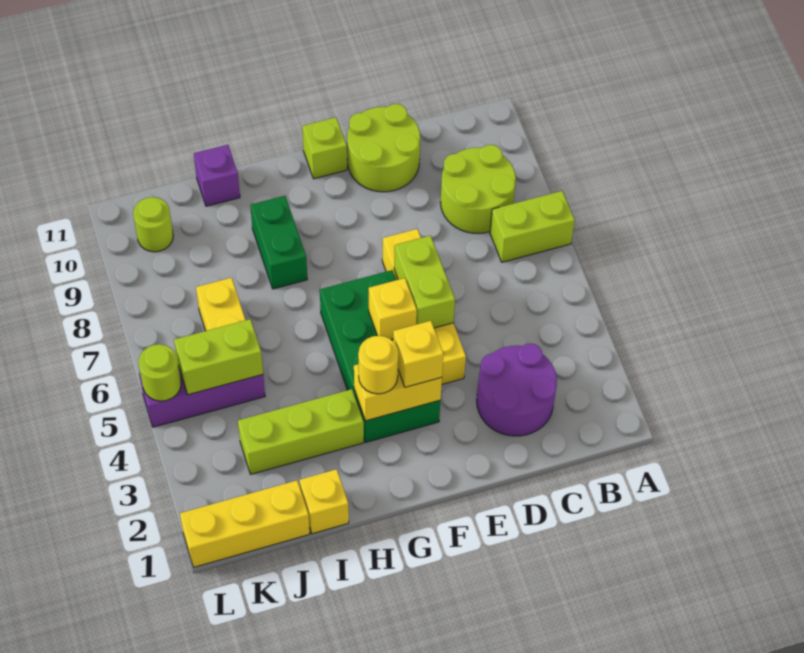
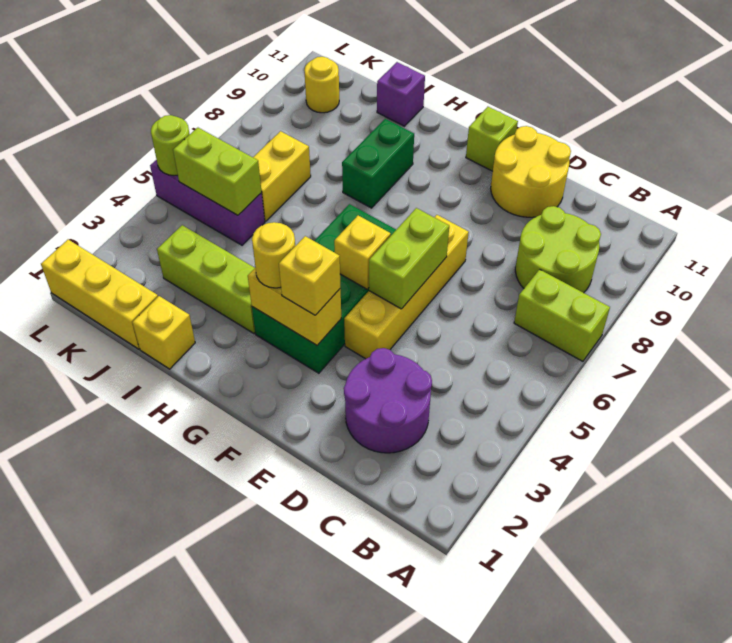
lime round brick D10:E11 level 1 -> yellow round brick D10:E11 level 1
lime round brick K10 level 1 -> yellow round brick K10 level 1

